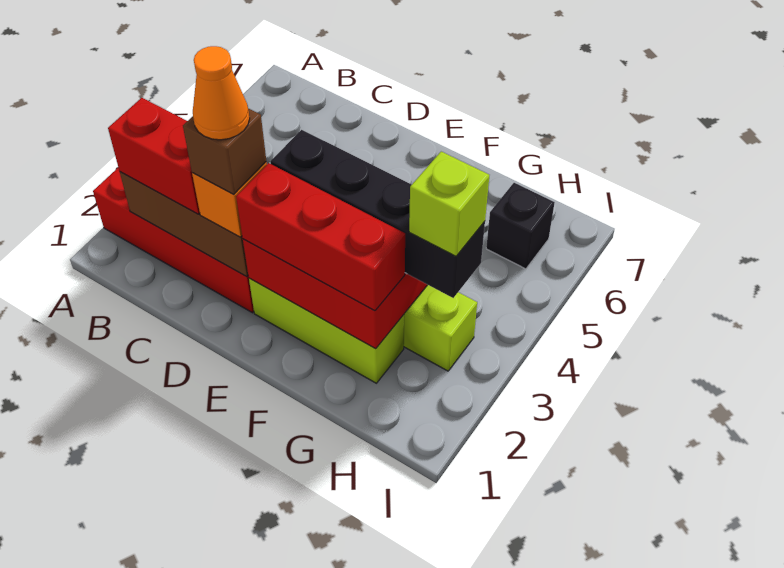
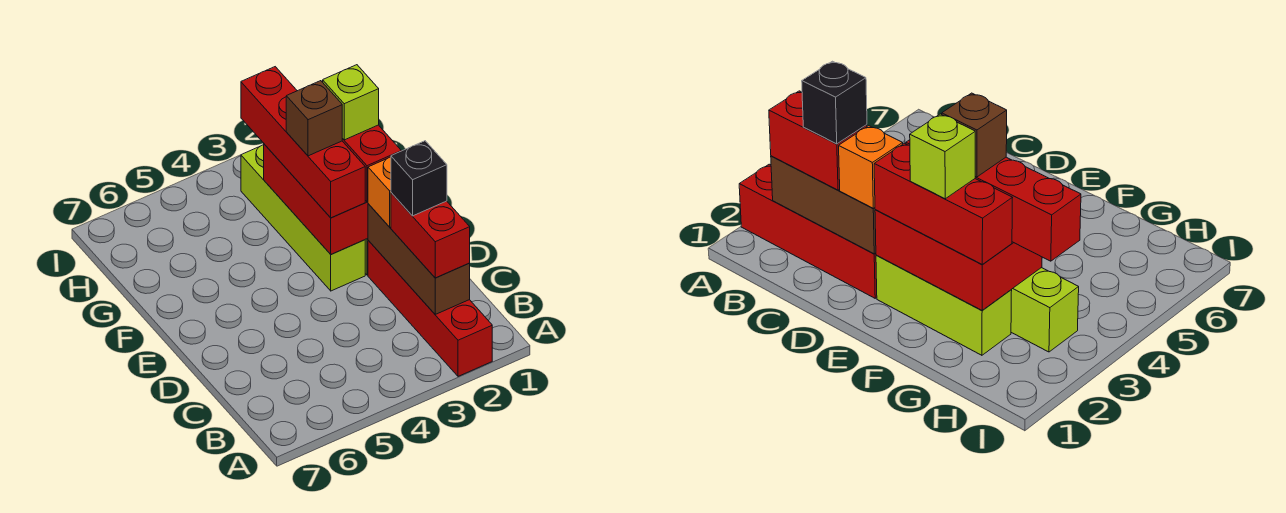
brown brick D2 level 4 -> brown brick F3 level 4
orange cone D2 level 5 -> none
black brick E3:H3 level 3 -> red brick E3:H3 level 3
lime brick H3 level 4 -> lime brick F2 level 4
black brick H6 level 1 -> black brick C2 level 4

